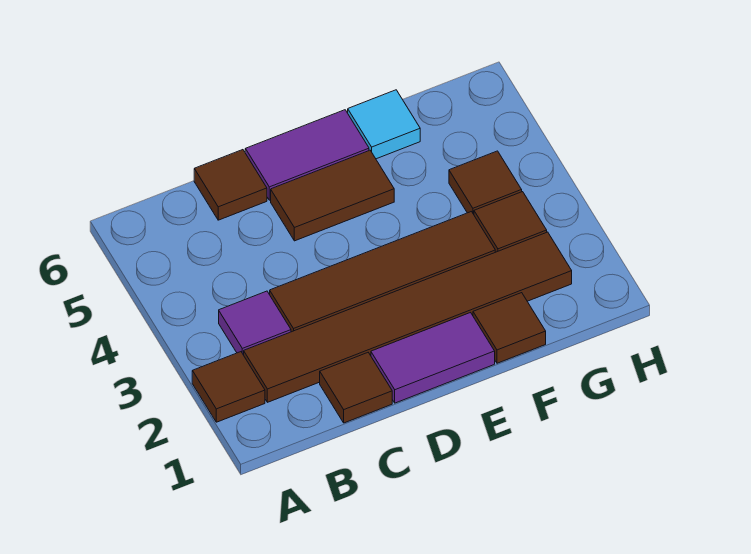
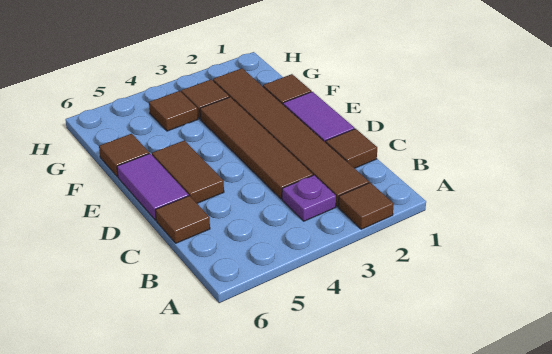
purple tile B3 level 1 -> purple plate B3 level 1
cyan tile F6 level 1 -> brown tile F6 level 1

